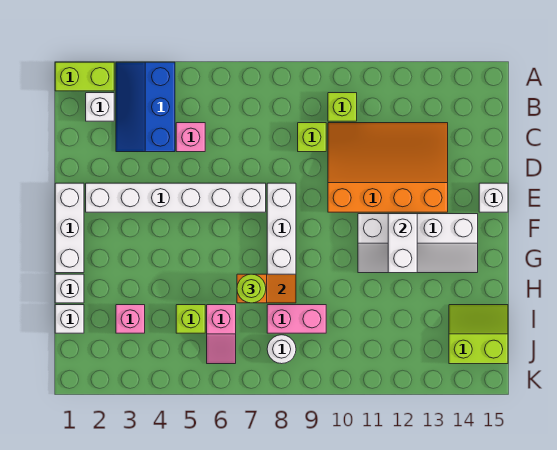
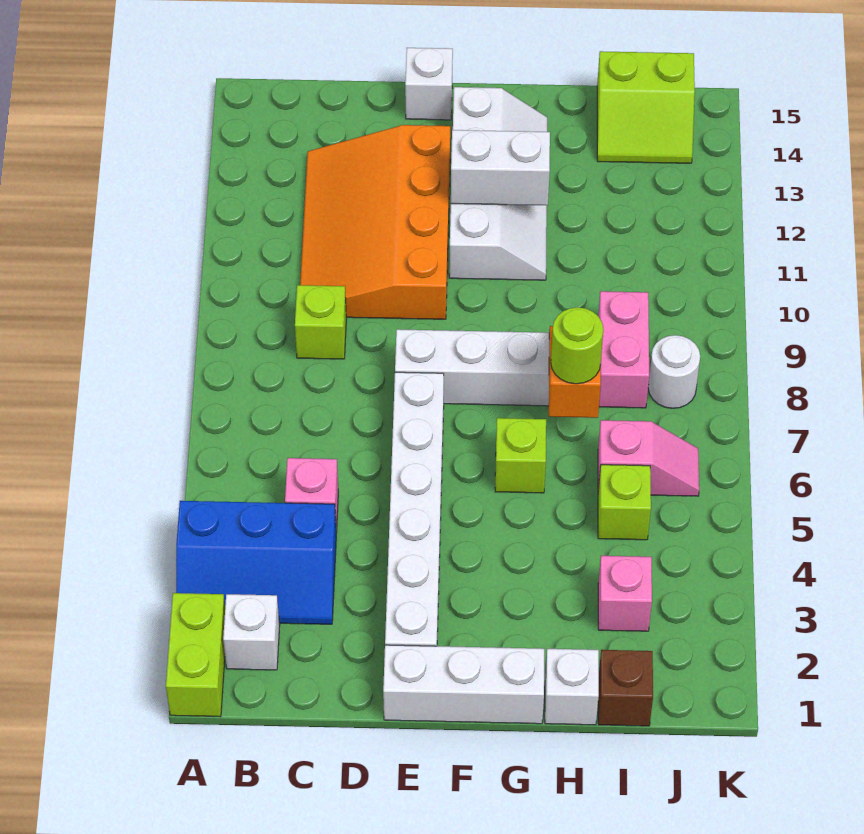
lime brick B10 level 1 -> lime brick G6 level 1
white brick I1 level 1 -> brown brick I1 level 1
lime slope I14:J15 level 1 top J -> lime slope I14:J15 level 1 top 15

